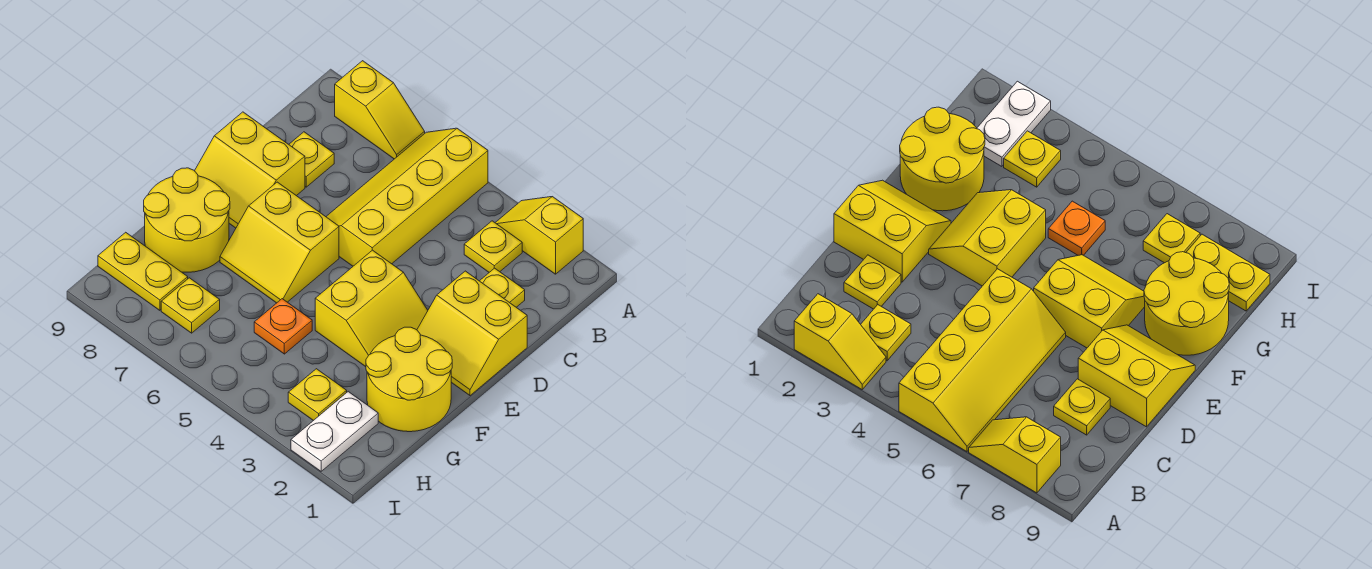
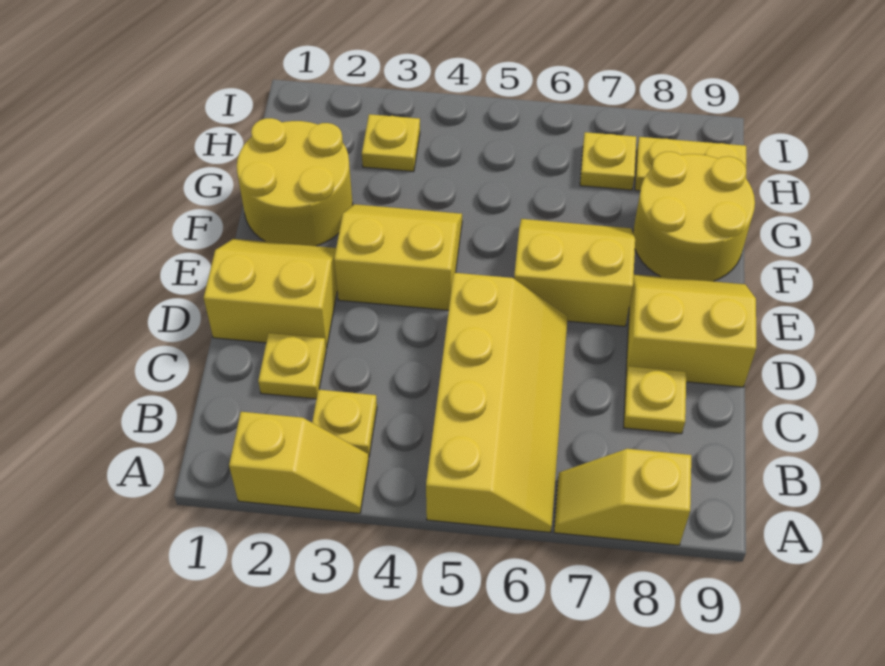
yellow slope E3:F4 level 1 top 4 -> yellow slope E3:F4 level 1 top E
orange plate G5 level 1 -> none
white plate H2:I2 level 1 -> none

